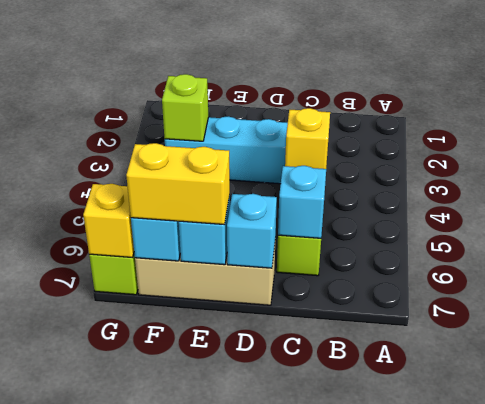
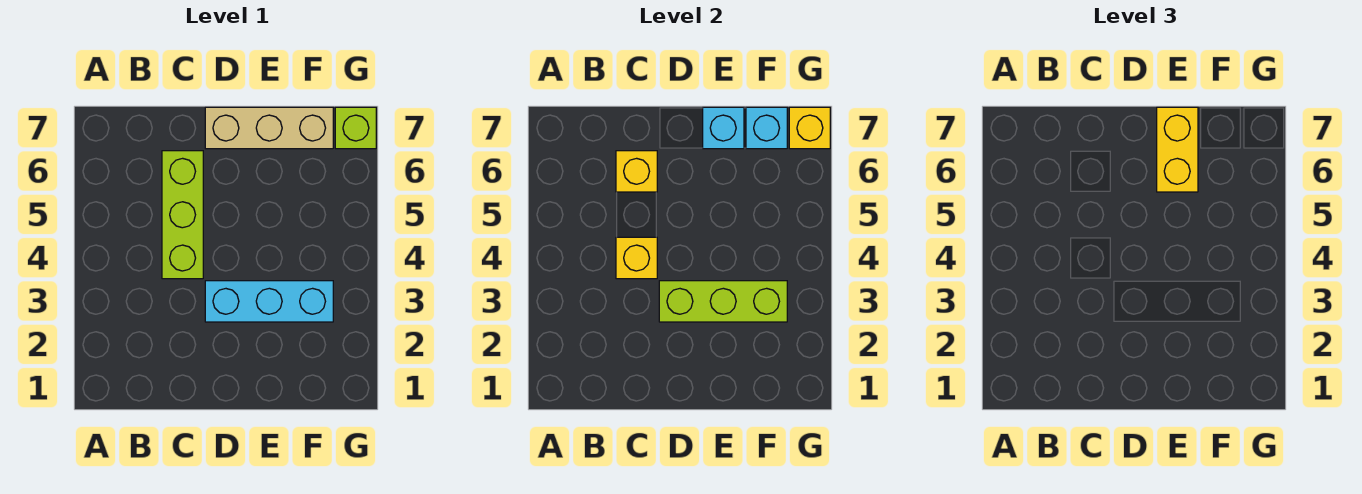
cyan brick C6 level 2 -> yellow brick C6 level 2
cyan brick D7 level 2 -> none
yellow brick E7:F7 level 3 -> yellow brick E6:E7 level 3
lime brick F3 level 2 -> lime brick D3:F3 level 2

